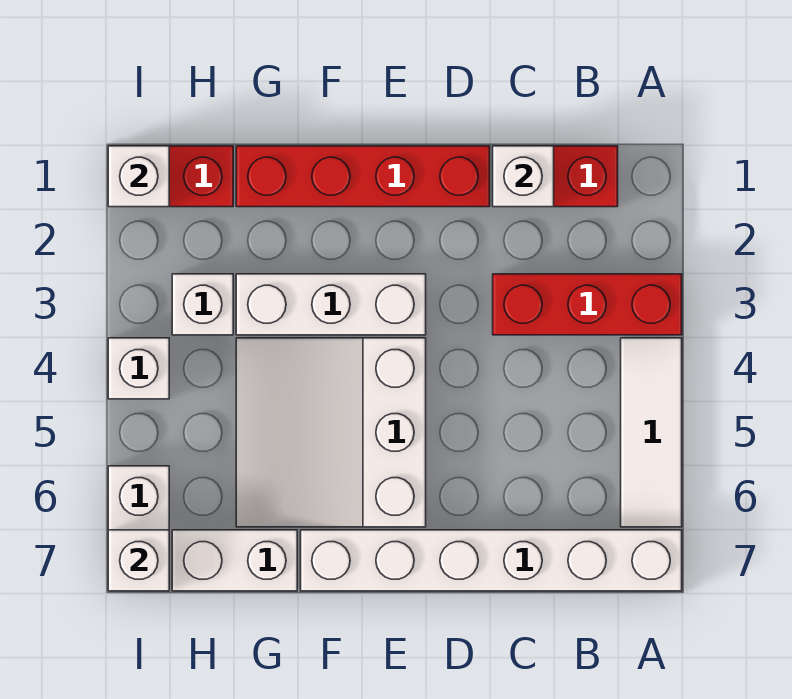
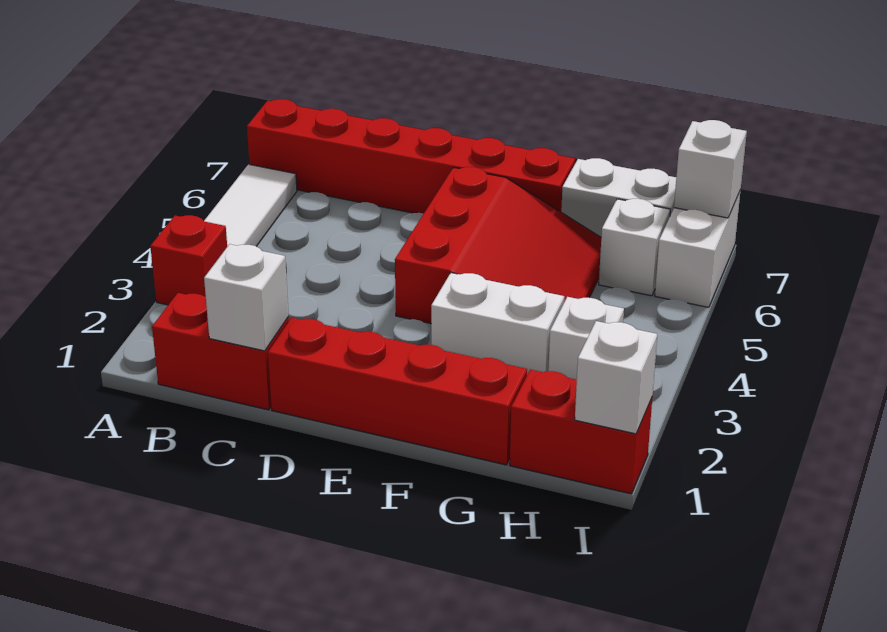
red brick A3:C3 level 1 -> red brick A3 level 1
white brick A7:F7 level 1 -> red brick A7:F7 level 1
white brick E3:G3 level 1 -> white brick F3:G3 level 1
white slope E4:G6 level 1 top E -> red slope E4:G6 level 1 top E
white brick I4 level 1 -> white brick H6 level 1

